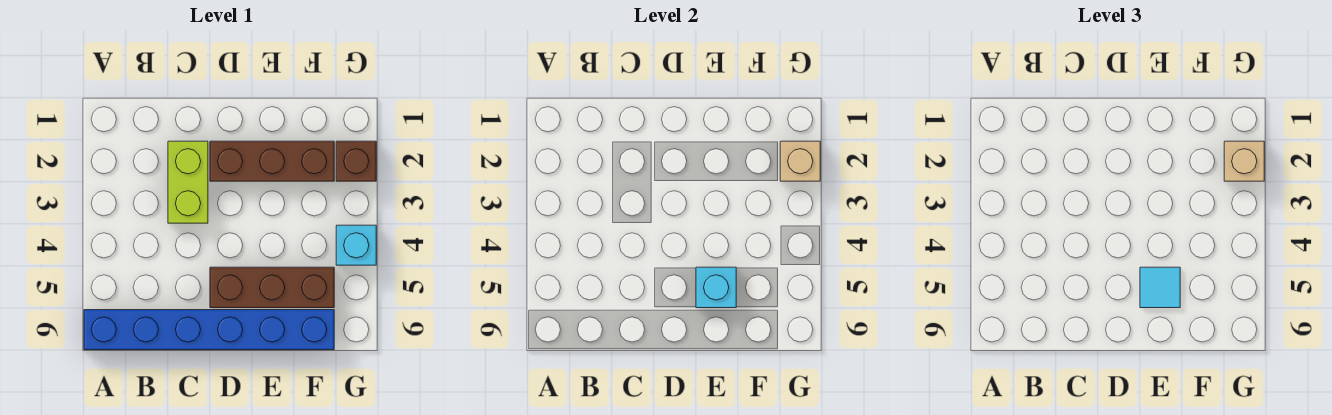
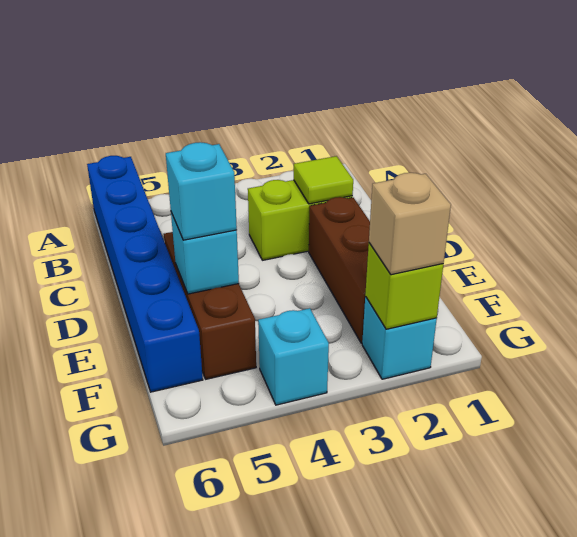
none -> lime tile C2 level 2
cyan tile E5 level 3 -> cyan brick E5 level 3
brown brick G2 level 1 -> cyan brick G2 level 1
tan brick G2 level 2 -> lime brick G2 level 2

